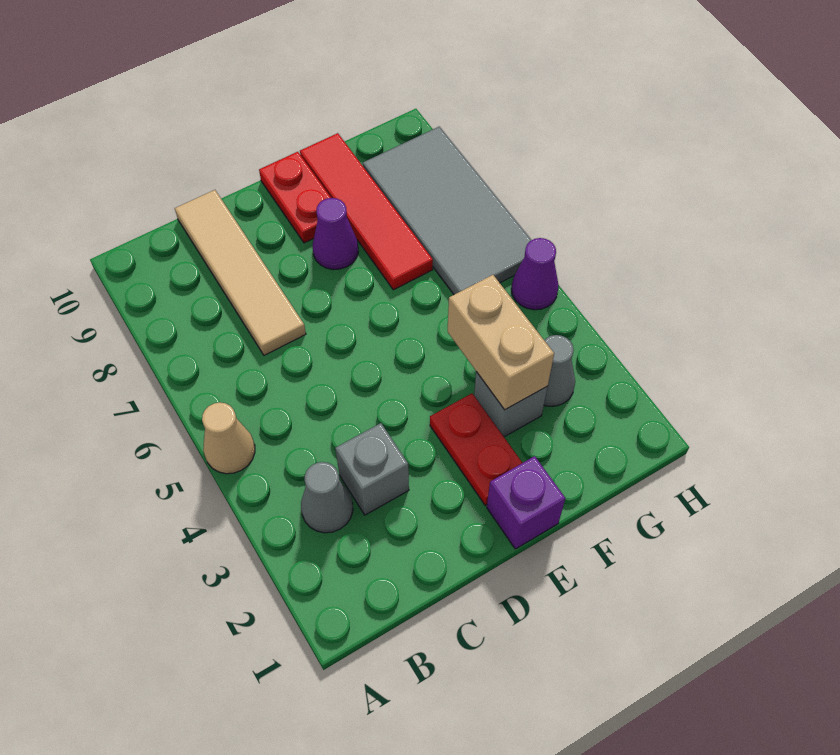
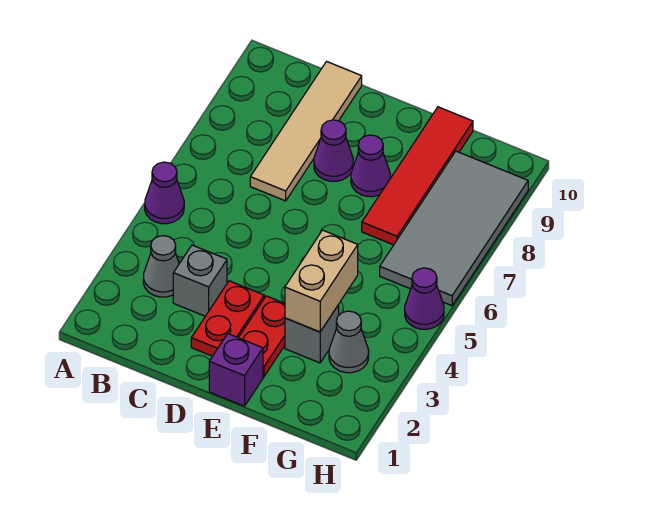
tan cone A5 level 1 -> purple cone A5 level 1
none -> purple cone D8 level 1
red plate E9:E10 level 1 -> red plate D2:D3 level 1

